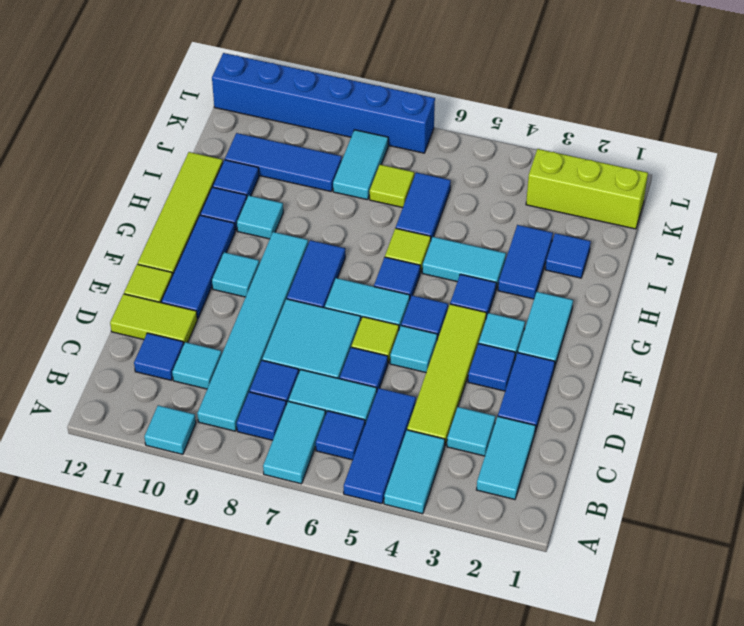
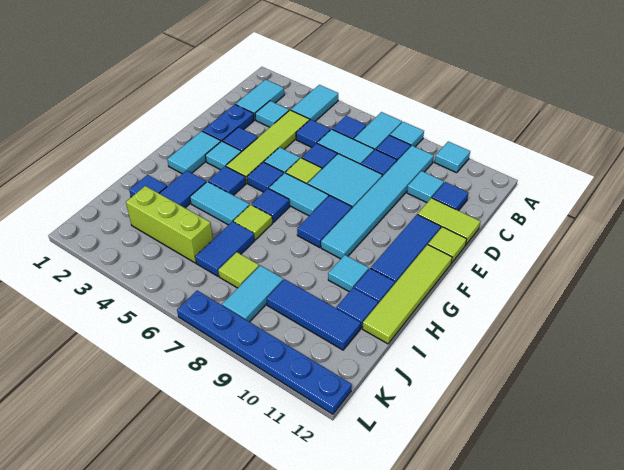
blue tile A5:C5 level 1 -> blue tile C5 level 1
blue tile D2:E2 level 1 -> blue plate D2:E2 level 1
cyan tile F10 level 1 -> cyan tile A8 level 1
lime brick K1:K3 level 1 -> lime brick J3:J5 level 1
blue brick L7:L12 level 1 -> blue plate L7:L12 level 1

